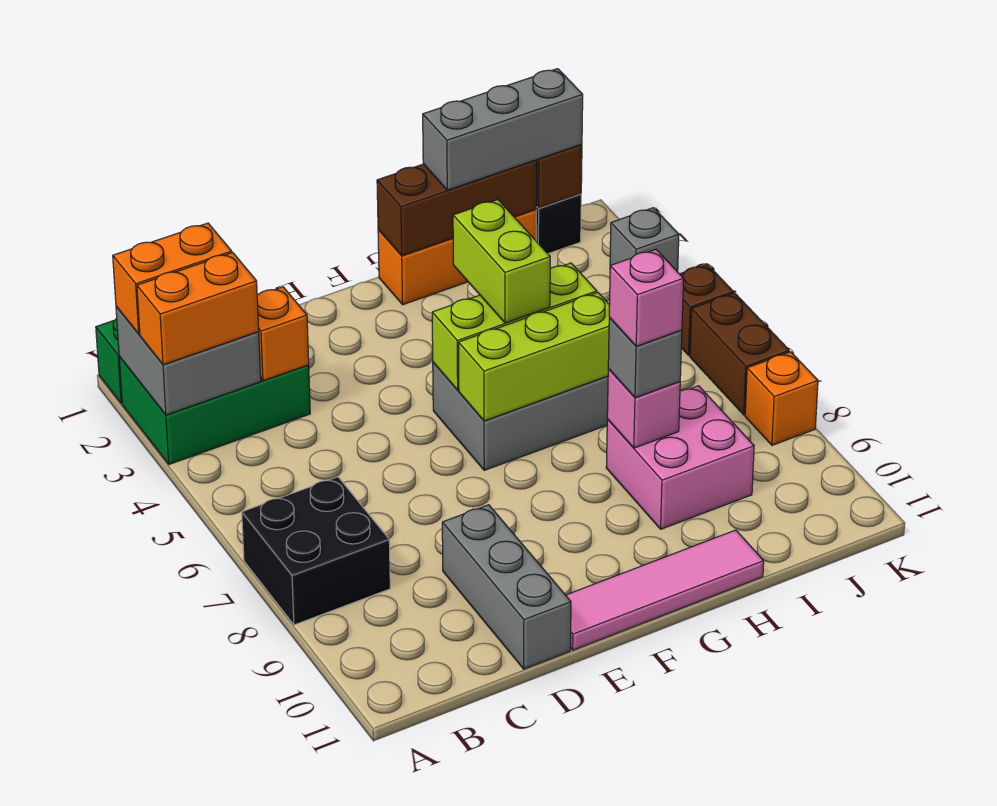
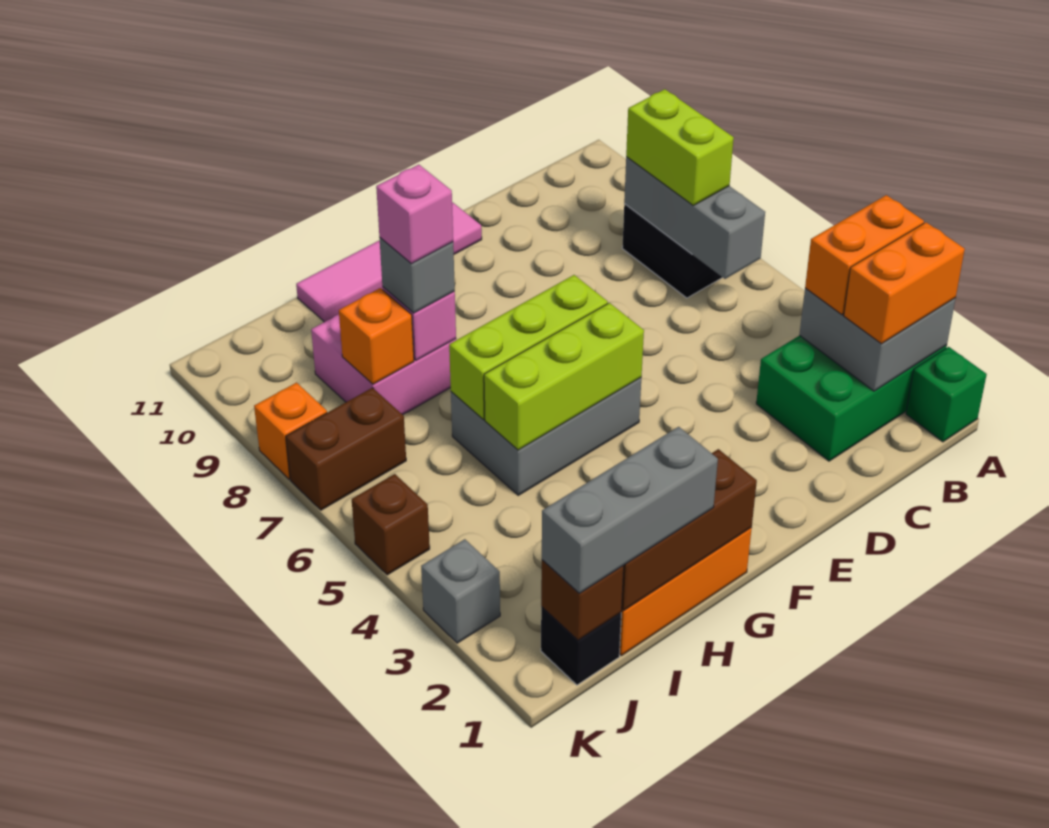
orange brick C3 level 2 -> orange brick I8 level 2
grey brick D9:D11 level 1 -> grey brick B6:B8 level 2
lime brick G4:G5 level 3 -> lime brick B7:B8 level 3
brown brick K6:K7 level 1 -> brown brick J7:K7 level 1

